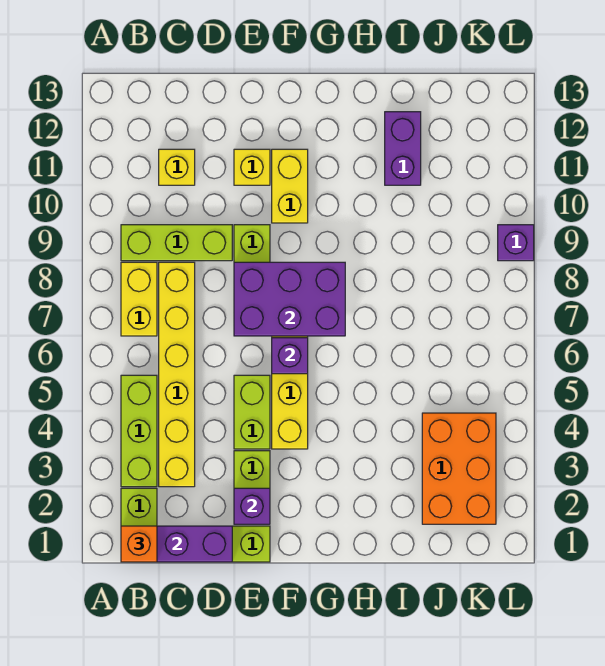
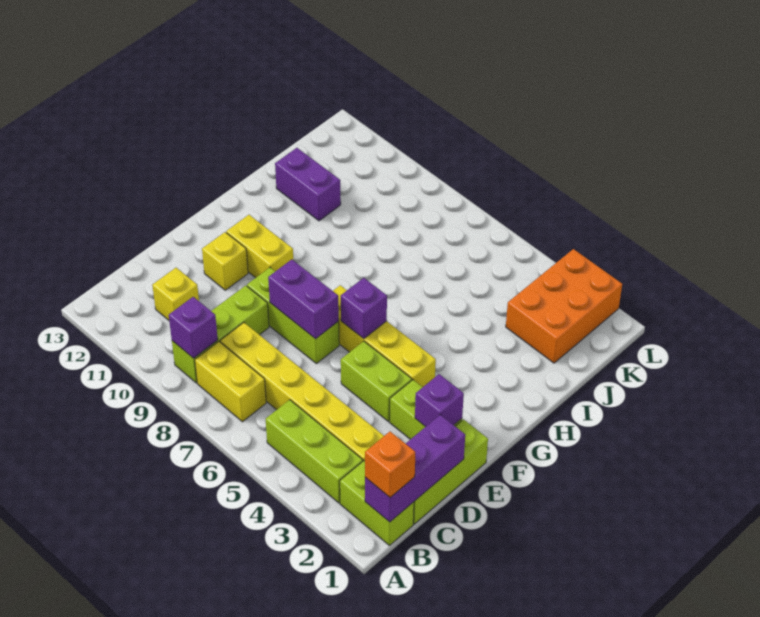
purple brick E7:G8 level 2 -> purple brick E7:E8 level 2
orange brick J2:K4 level 1 -> orange brick J2:L3 level 1
purple brick L9 level 1 -> purple brick B9 level 2

